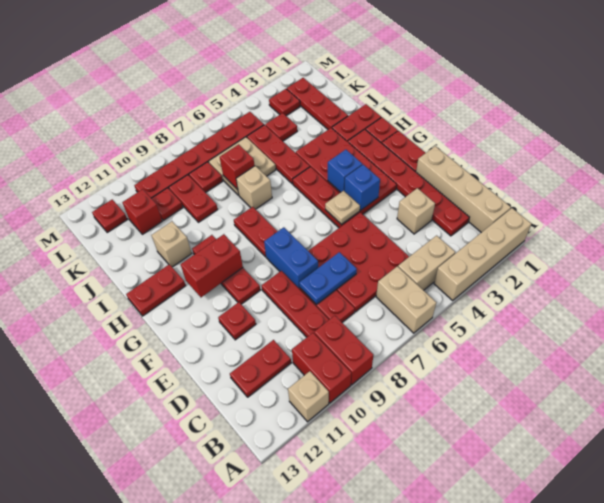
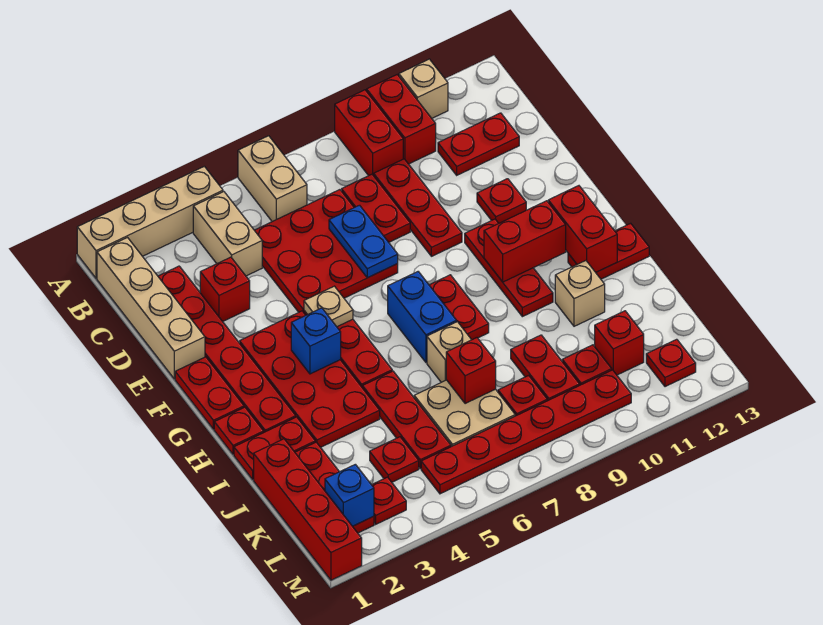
tan brick B4:B5 level 1 -> tan brick B4:C4 level 1
tan brick D3 level 1 -> red brick D3 level 1
blue plate D7:D8 level 2 -> blue plate D7:E7 level 2
blue brick E8:F8 level 1 -> blue brick G7:H7 level 1
blue brick F4 level 2 -> blue brick L2 level 2
none -> red brick G12:H12 level 2
none -> red brick J1:M1 level 1

